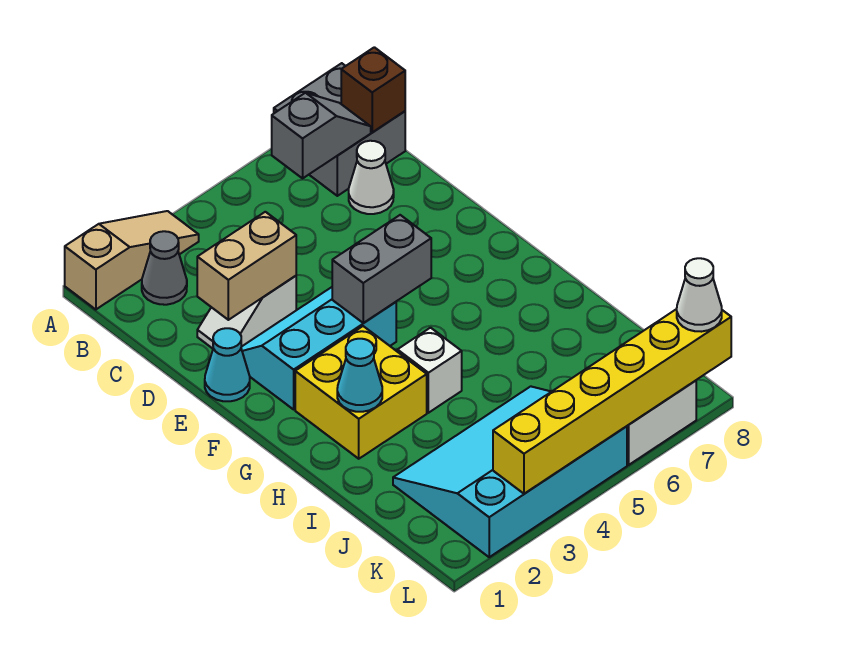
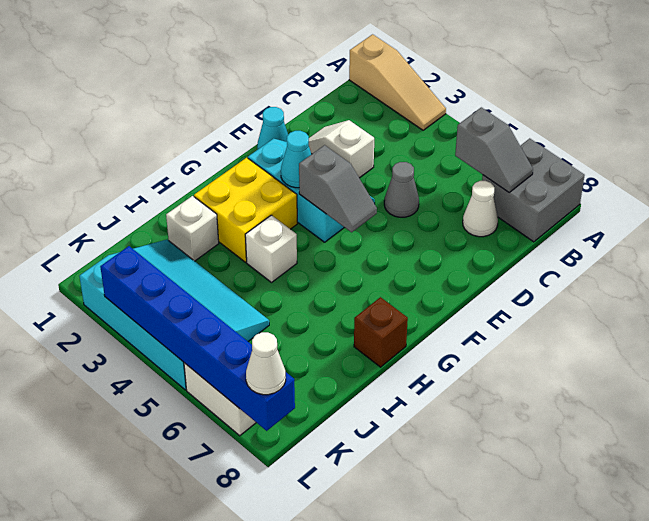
grey cone B2 level 1 -> grey cone D5 level 1
brown brick B8 level 2 -> brown brick H8 level 1
tan brick D2:D3 level 2 -> none
grey brick F4:F5 level 2 -> grey slope F4:F5 level 2 top 4
cyan cone H2 level 2 -> cyan cone F3 level 2
none -> white brick I2 level 1
yellow brick L3:L8 level 2 -> blue brick L3:L8 level 2

